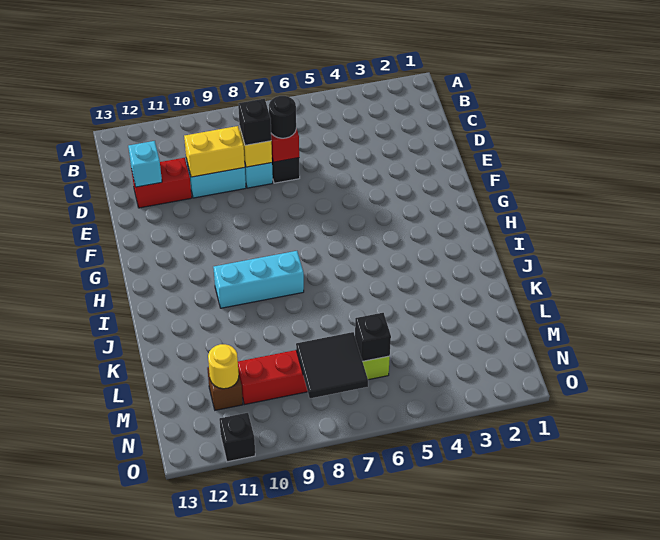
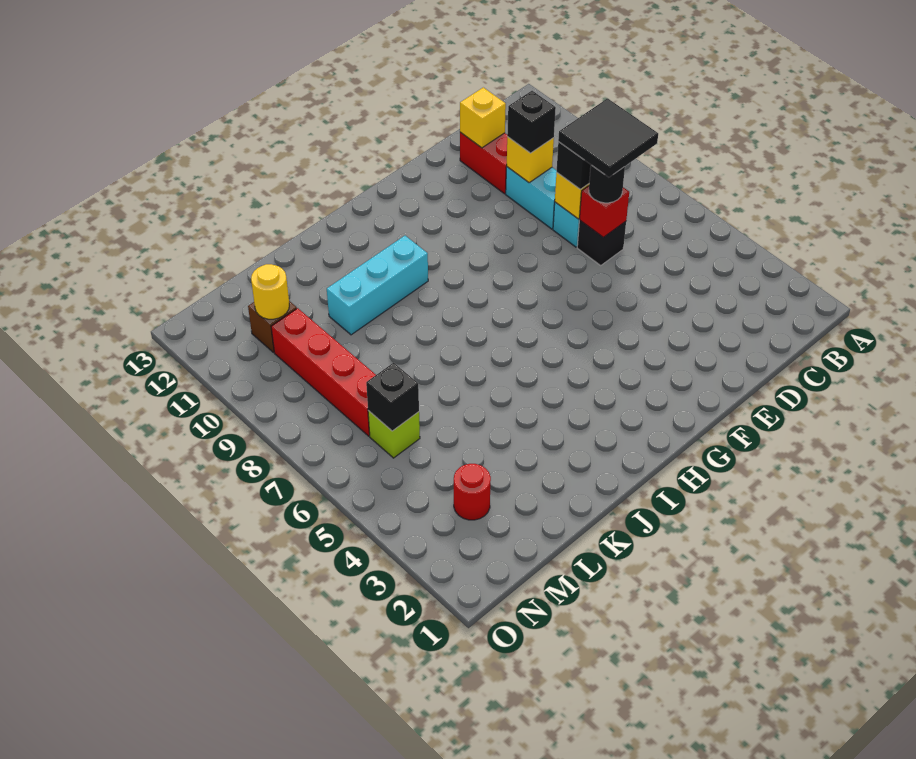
yellow brick D9:D10 level 2 -> yellow brick D10 level 2
cyan brick D12 level 2 -> yellow brick D12 level 2
cyan brick I8:I10 level 1 -> cyan brick I10:K10 level 1
none -> red round brick M3 level 1
black tile M7:N8 level 2 -> black tile C7:D8 level 4
black brick O11 level 1 -> black brick D10 level 3

